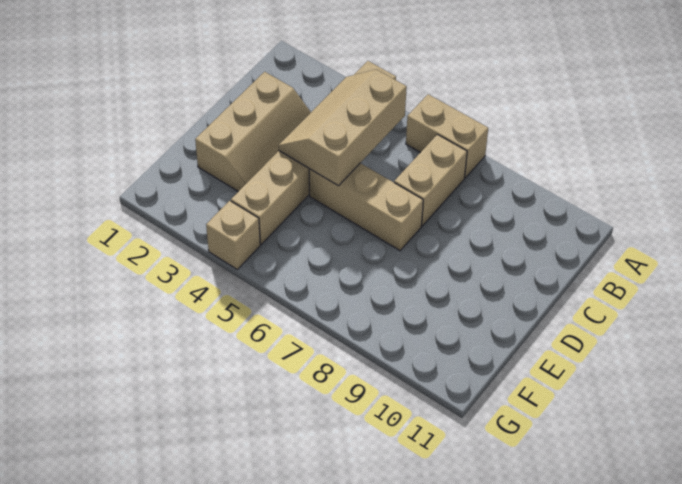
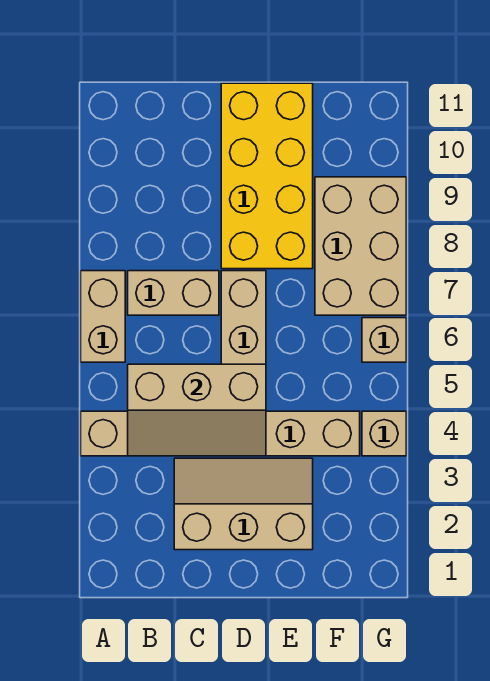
none -> yellow brick D8:E11 level 1
none -> tan brick F7:G9 level 1
none -> tan brick G6 level 1

